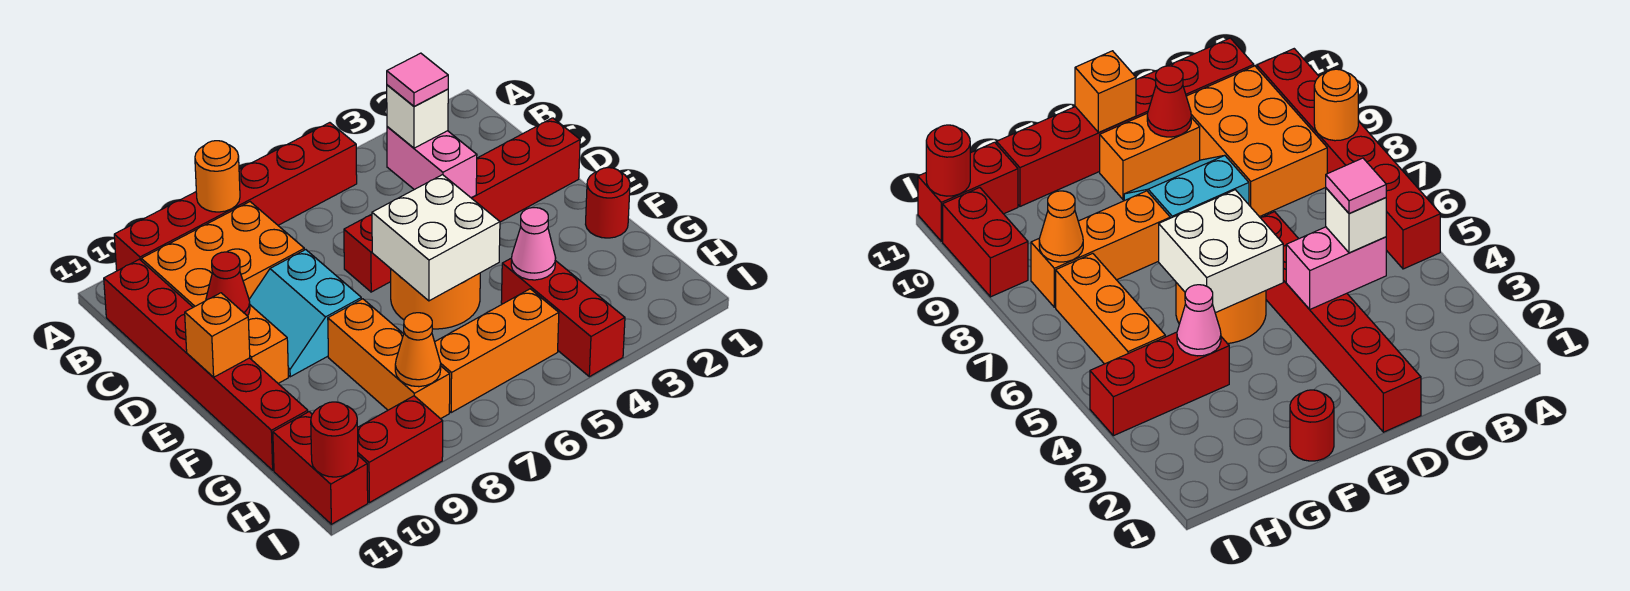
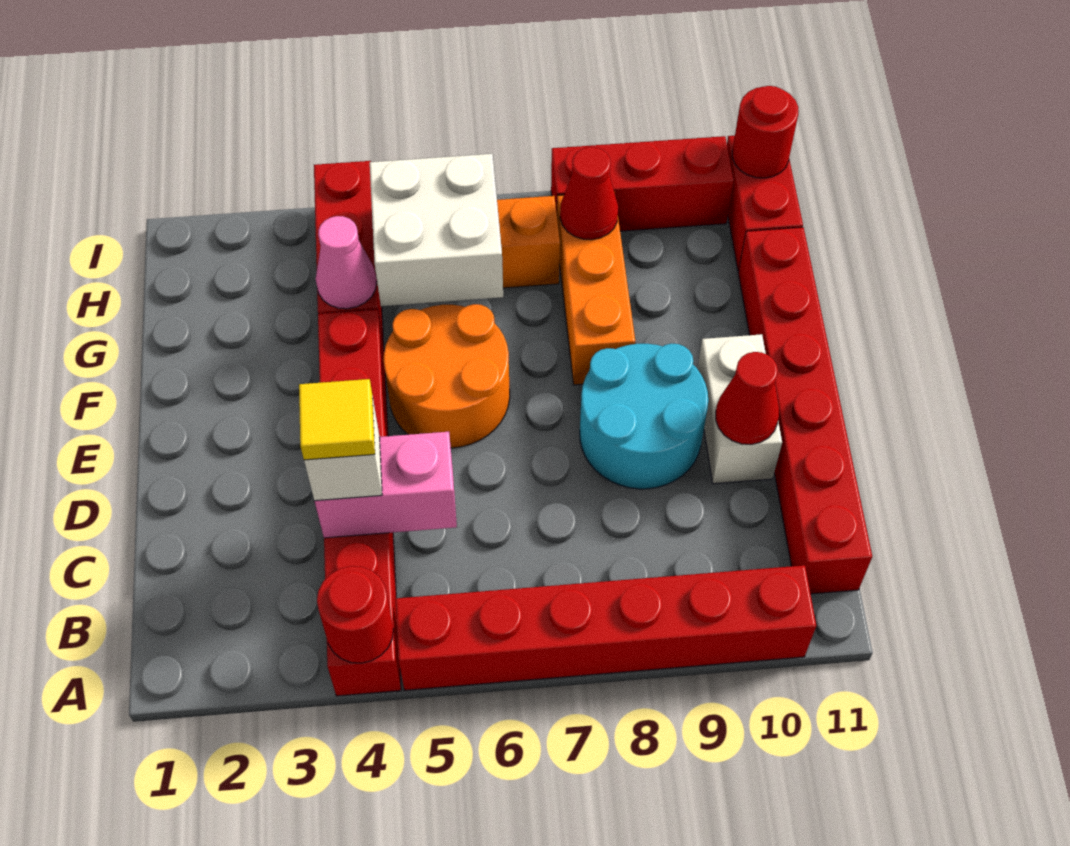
orange round brick A8 level 2 -> none
orange brick B8:C10 level 1 -> none
pink brick C4:D4 level 2 -> pink brick C4:C5 level 2
pink tile C4 level 4 -> yellow tile C4 level 4
red brick D1:D6 level 1 -> red brick A4:F4 level 1
cyan slope D8:E9 level 1 top 8 -> cyan round brick D8:E9 level 1
orange brick D10:E10 level 1 -> white brick D10:E10 level 1
white brick E5:F6 level 2 -> white brick G5:H6 level 2
orange brick E11 level 2 -> none
red round brick F1 level 1 -> red round brick A4 level 2
orange cone H8 level 2 -> red cone H8 level 2
red brick I9:I10 level 1 -> red brick I8:I10 level 1

